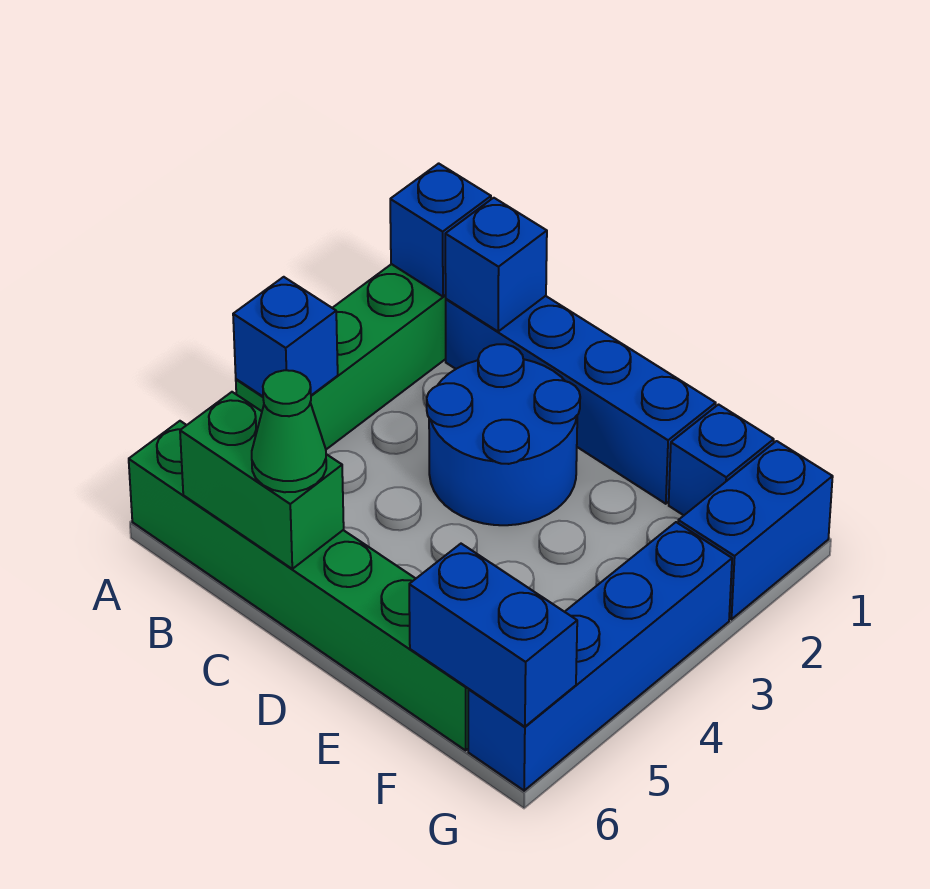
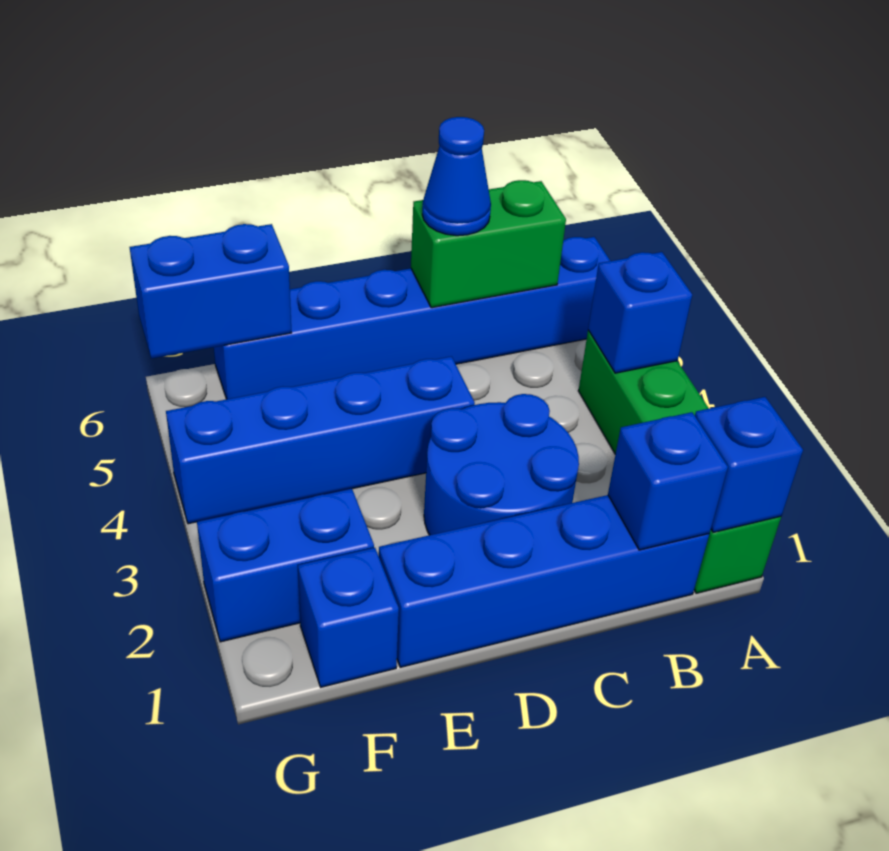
green brick A6:F6 level 1 -> blue brick A6:F6 level 1
green cone C6 level 3 -> blue cone C6 level 3
blue brick G1:G2 level 1 -> blue brick F2:G2 level 1
blue brick G3:G6 level 1 -> blue brick D4:G4 level 1

